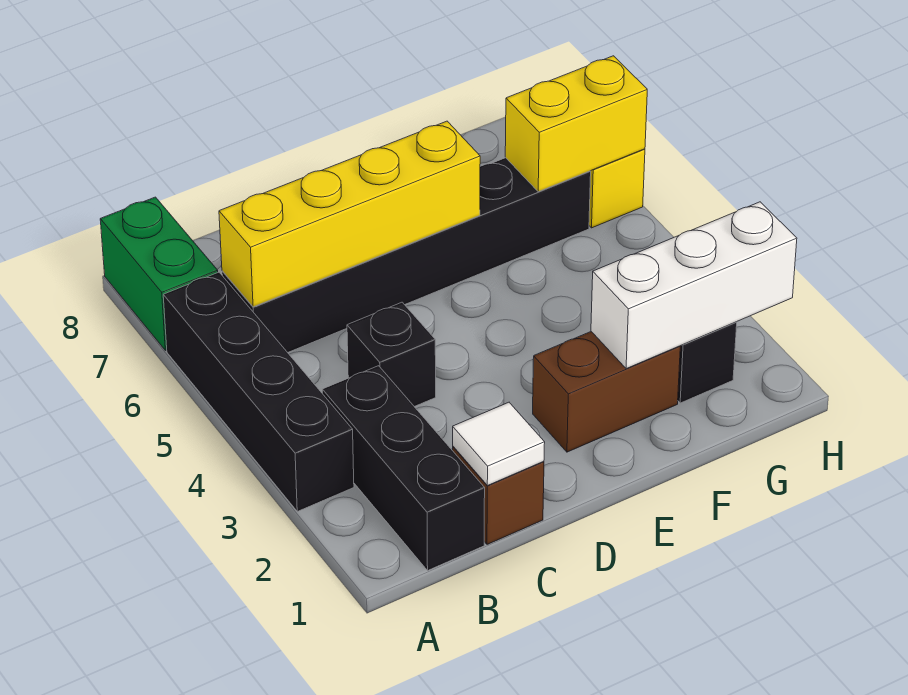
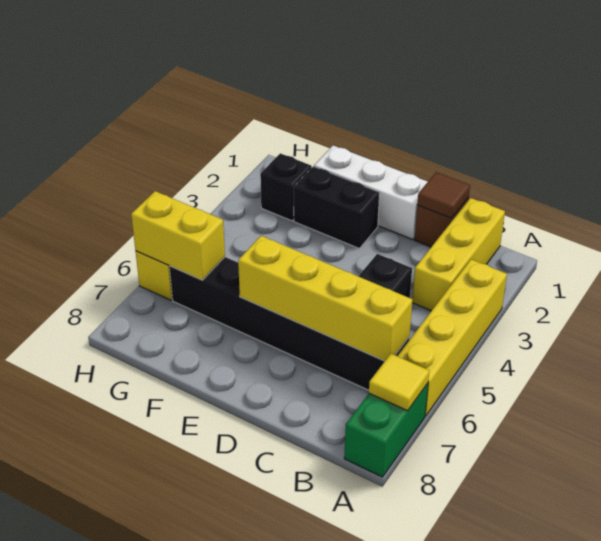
black brick A3:A6 level 1 -> yellow brick A3:A6 level 1
none -> yellow tile A7 level 2
black brick B1:B3 level 1 -> yellow brick B1:B3 level 1
white tile C1 level 2 -> brown tile C1 level 2
brown brick E2:F2 level 1 -> black brick E2:F2 level 1
white brick F2:H2 level 2 -> white brick D1:F1 level 1

